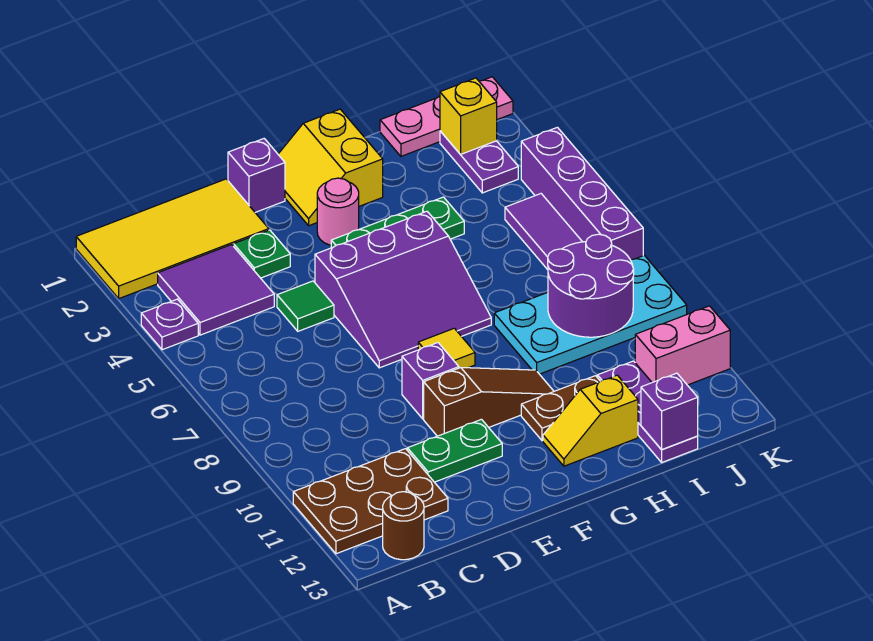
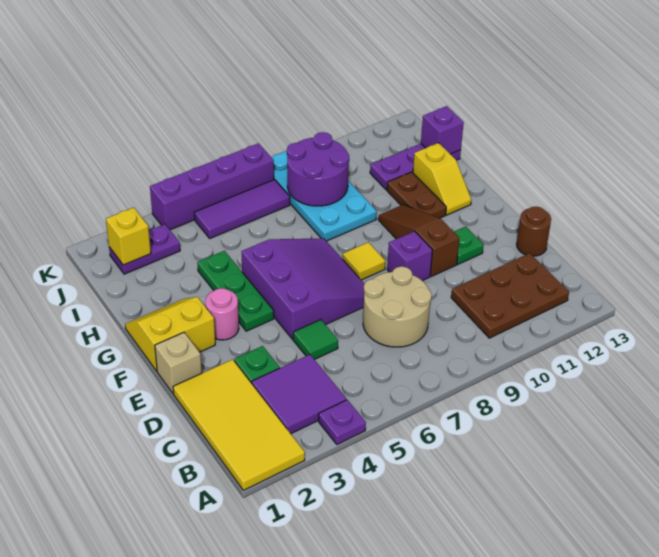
brown plate A11:C12 level 1 -> brown plate B10:C12 level 1
brown round brick B13 level 1 -> brown round brick D13 level 1
none -> tan round brick C7:D8 level 1
green plate D11:E11 level 1 -> green plate E11 level 1
purple brick E1 level 1 -> tan brick E1 level 1
yellow slope F1:G2 level 1 top G -> yellow slope F1:G2 level 1 top F
pink plate I1:K1 level 1 -> none
pink brick J11:K11 level 1 -> none

